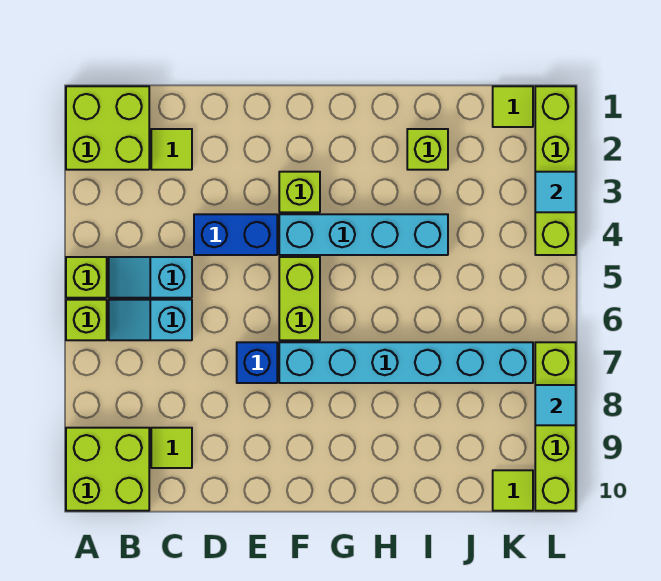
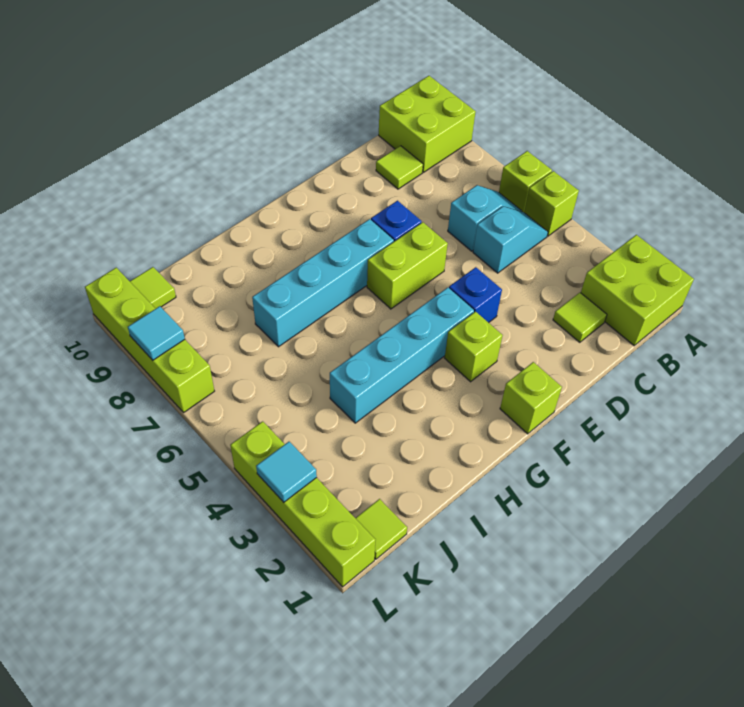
blue brick D4:E4 level 1 -> blue brick E4 level 1
lime brick F5:F6 level 1 -> lime brick E6:F6 level 1
cyan brick F7:K7 level 1 -> cyan brick F7:I7 level 1
lime brick I2 level 1 -> lime brick F1 level 1

